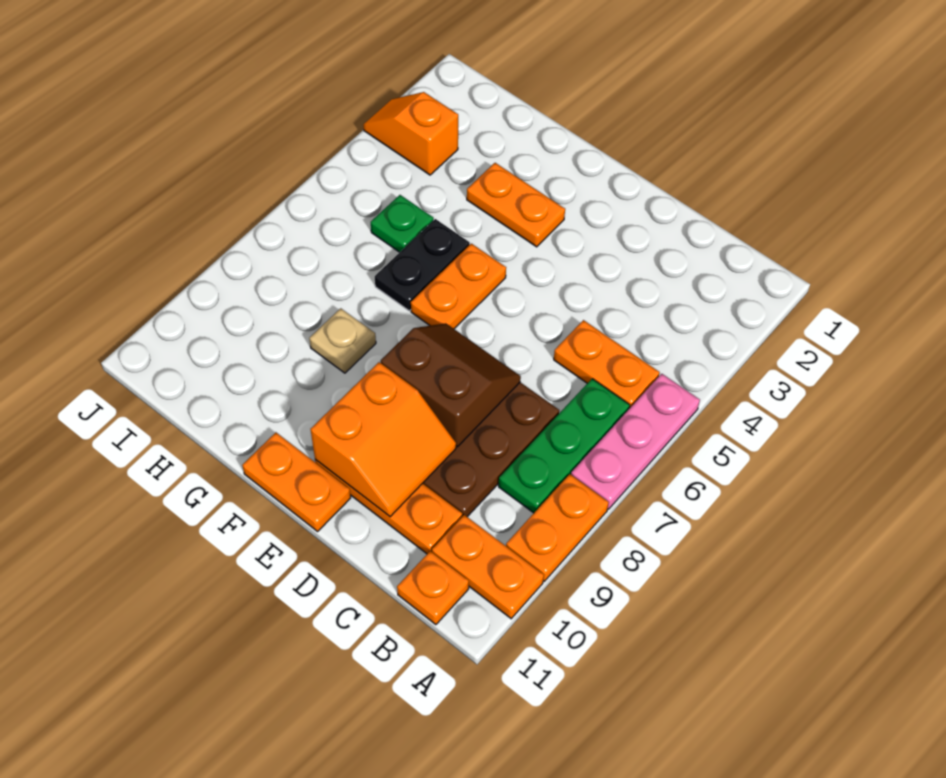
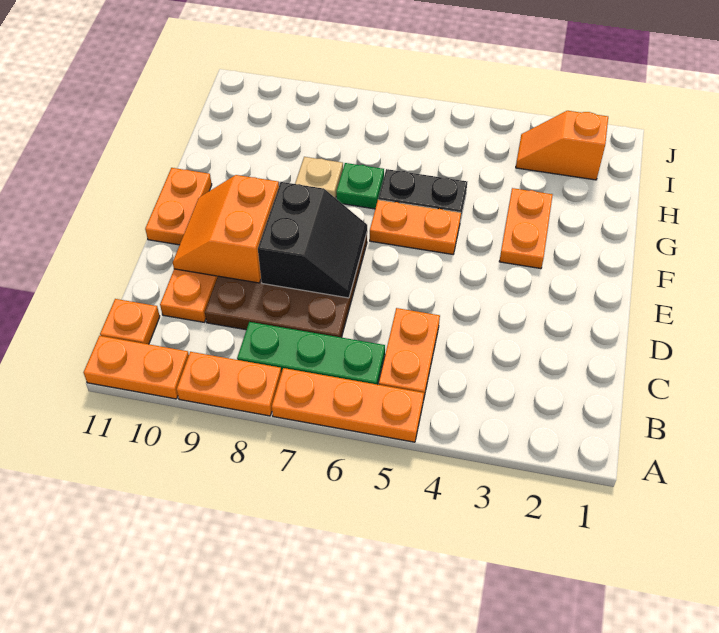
pink plate A5:A7 level 1 -> orange plate A5:A7 level 1
orange plate A10:B10 level 1 -> orange plate A10:A11 level 1
brown slope D7:E8 level 2 top 8 -> black slope D7:E8 level 2 top 8
orange slope D9:E10 level 2 top E -> orange slope D9:E10 level 2 top 9
green plate H5 level 1 -> green plate G7 level 1
orange slope I3:J3 level 1 top I -> orange slope I2:I3 level 1 top 2

